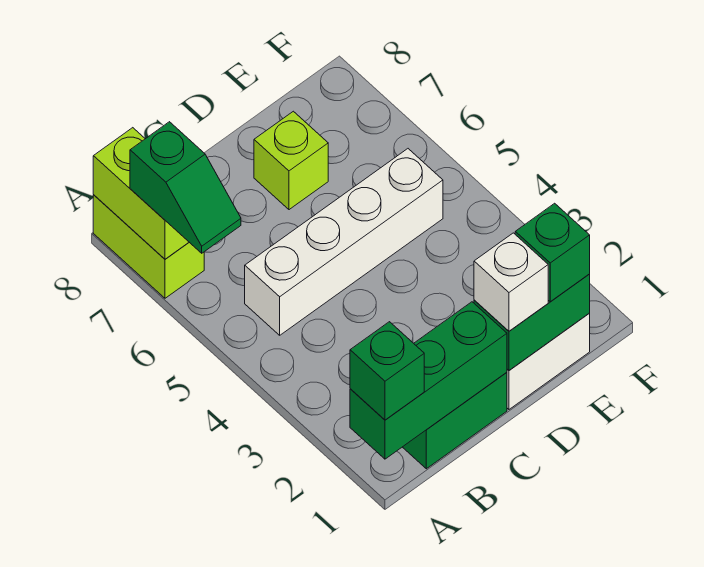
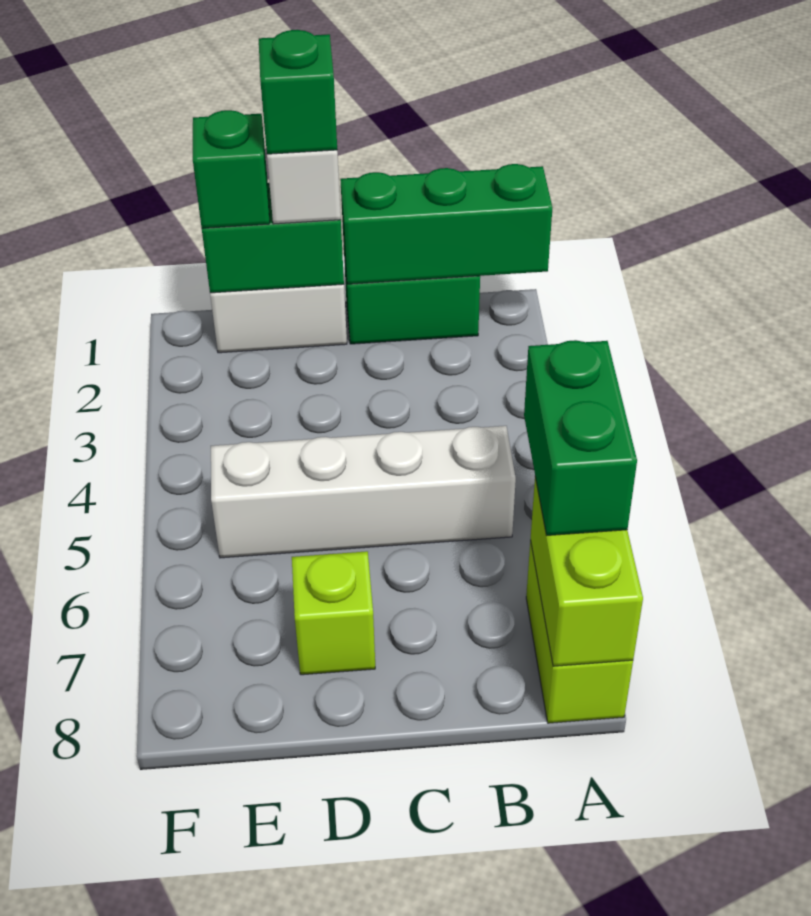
green brick A1 level 3 -> green brick D1 level 4
green slope A6:A7 level 3 top 7 -> green brick A6:A7 level 3

